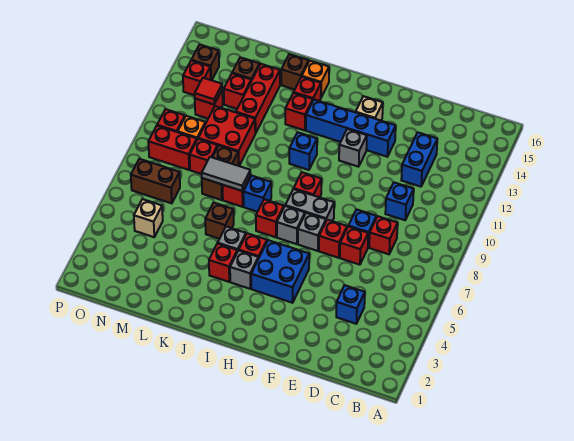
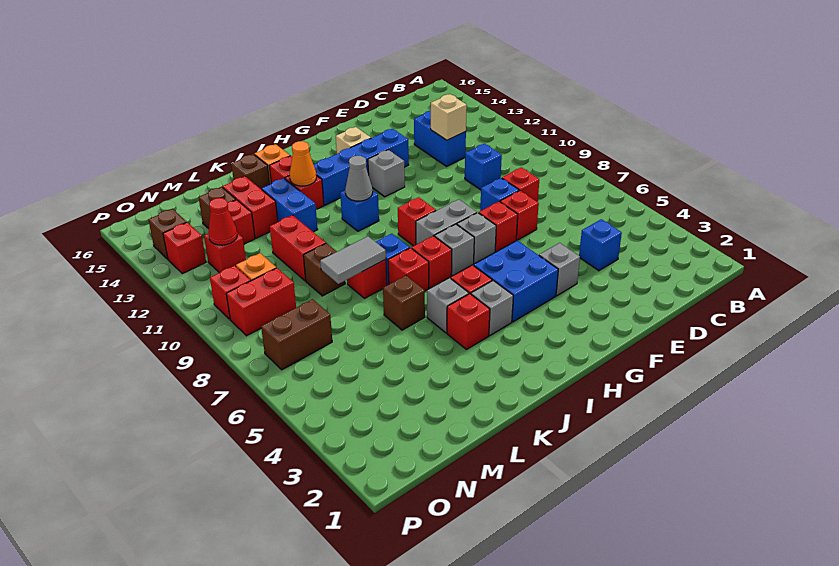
none -> grey brick F4 level 1
none -> grey cone I11 level 2
none -> orange cone J13 level 2
none -> blue brick K12:K13 level 1
brown brick L8:L9 level 1 -> brown brick L9 level 1
red brick L10:M11 level 1 -> red brick L10:L11 level 1
red brick L12:L14 level 1 -> red brick L13:L14 level 1
red brick M9 level 1 -> red brick J7 level 1
tan brick N5 level 1 -> tan brick D12 level 2
red tile N12 level 2 -> red cone N12 level 2

